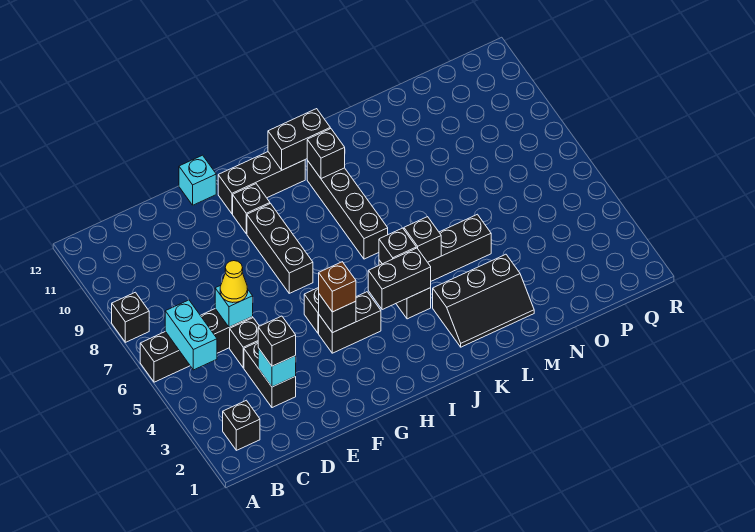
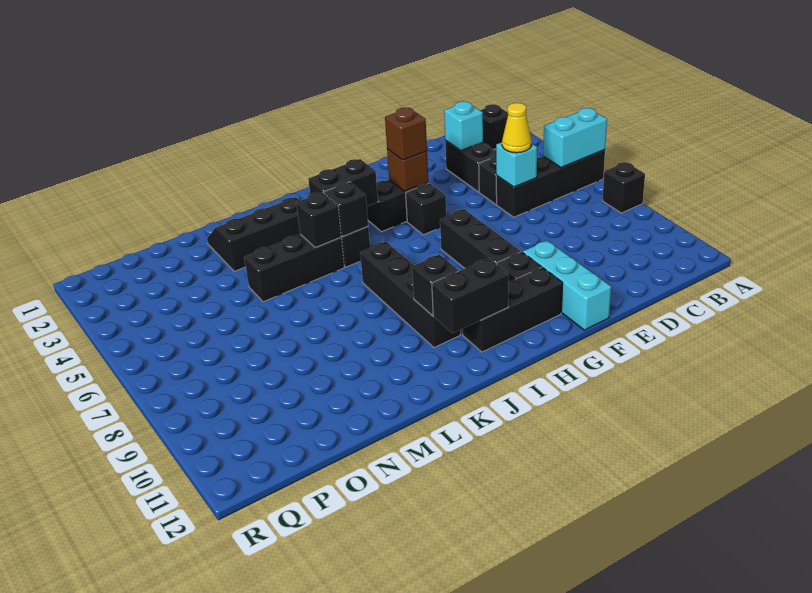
cyan brick B5:B6 level 2 -> cyan brick A6:B6 level 2
black brick D3 level 3 -> none
cyan brick F12 level 1 -> cyan brick F10:F12 level 1
black brick G4 level 2 -> brown brick G4 level 2

